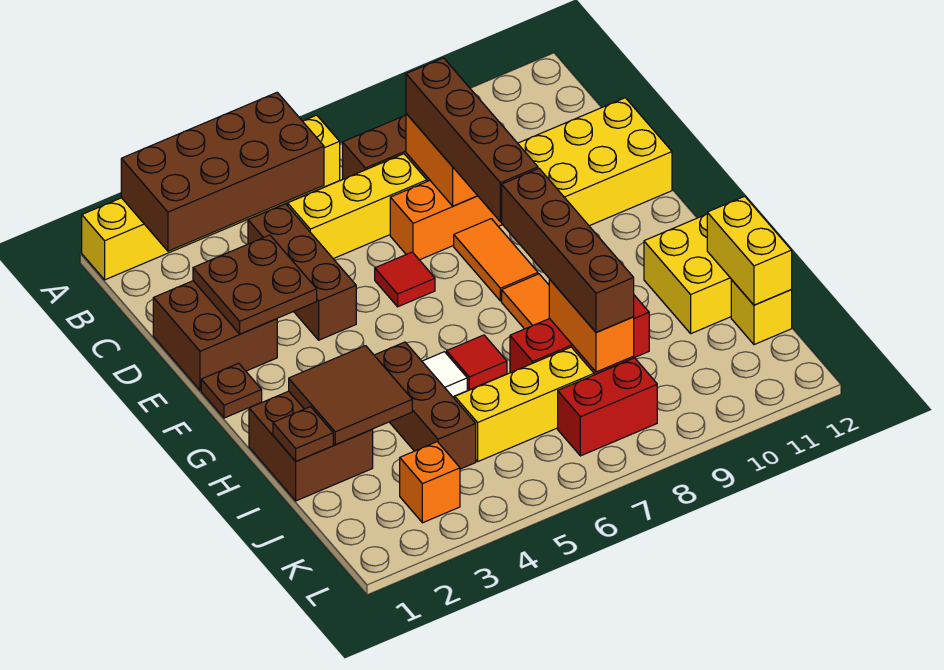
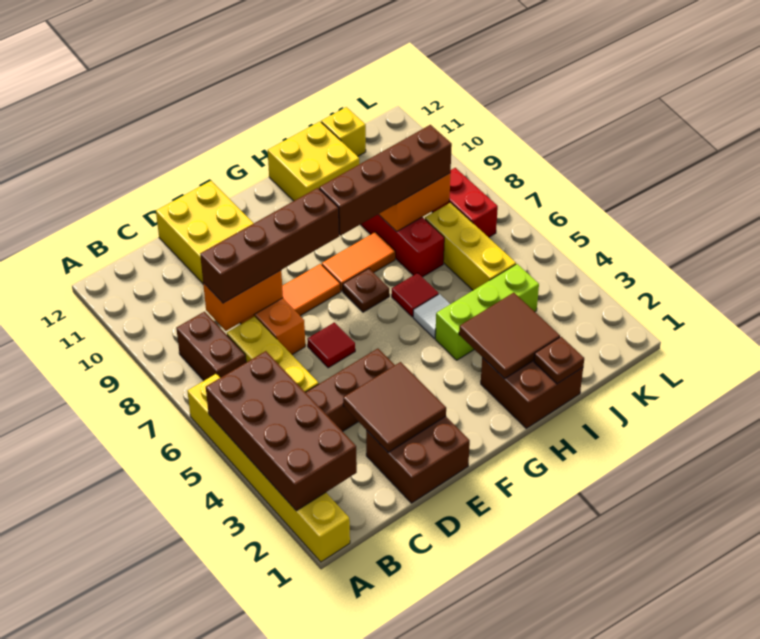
brown plate D2:E3 level 2 -> brown tile D2:E3 level 2
brown plate F1 level 1 -> brown plate G7 level 1
brown brick H4:J4 level 1 -> lime brick H4:J4 level 1
yellow brick I12:J12 level 2 -> none
orange brick K3 level 1 -> none

